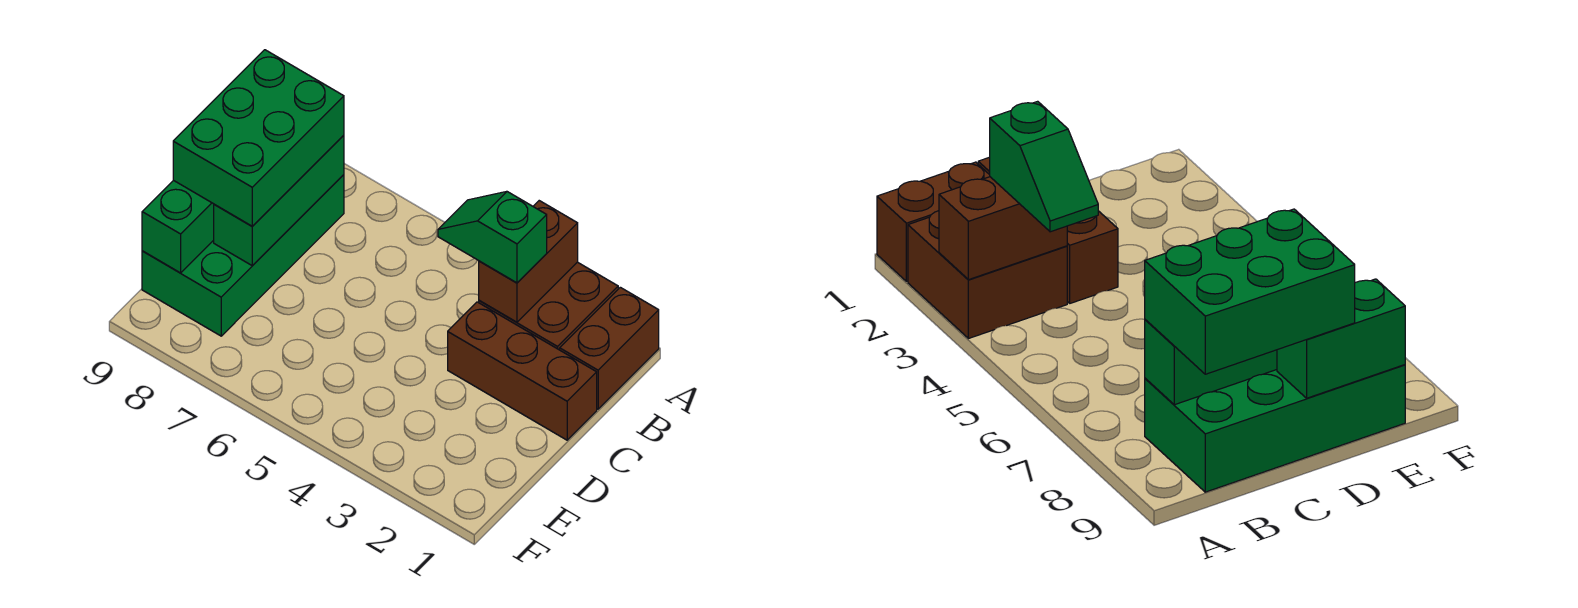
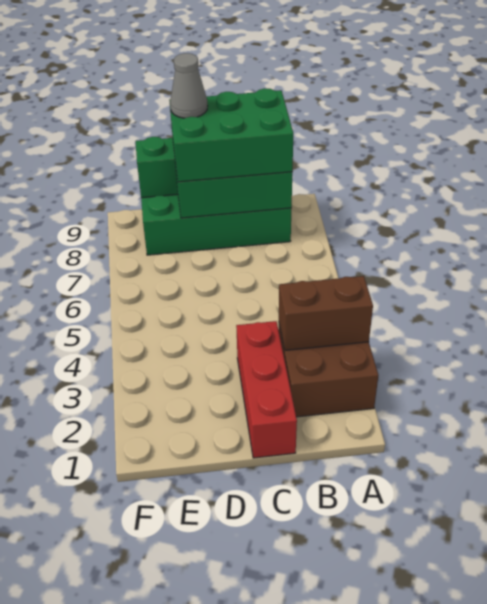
brown brick A1:B1 level 1 -> none
green slope B3:B4 level 3 top 3 -> none
brown brick C1:C3 level 1 -> red brick C1:C3 level 1
none -> grey cone D9 level 4

